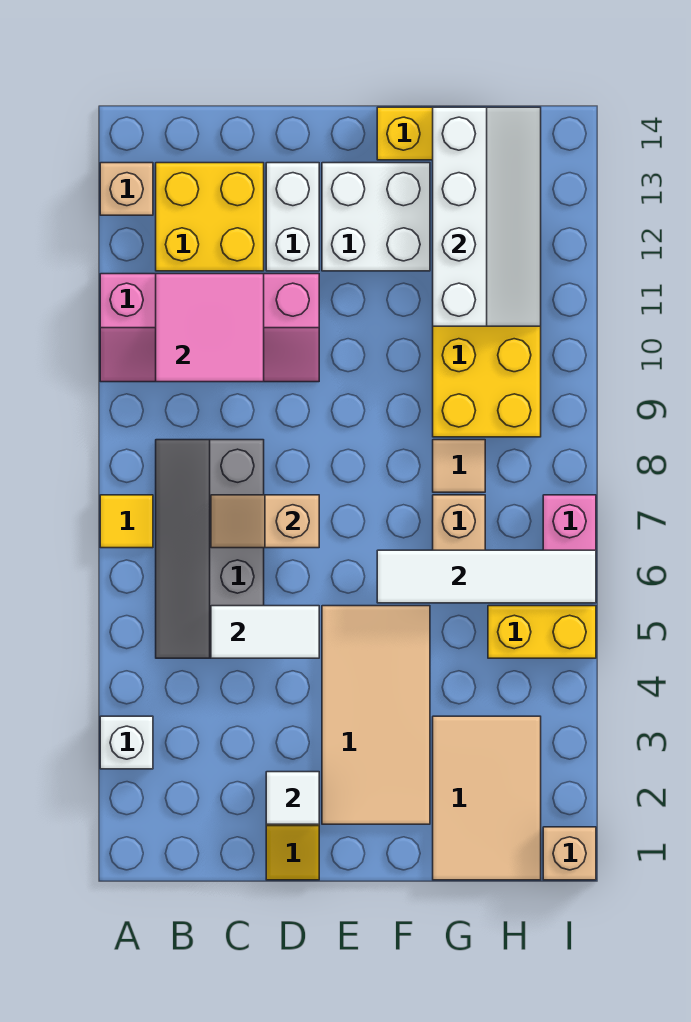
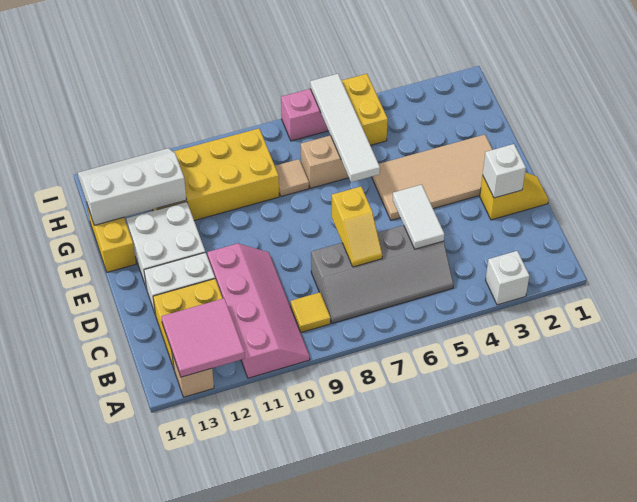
yellow tile A7 level 1 -> yellow tile B9 level 1
pink tile B10:C11 level 2 -> pink tile A12:B13 level 2
tan slope C7:D7 level 2 top D -> yellow slope C7:D7 level 2 top D
white tile D2 level 2 -> white brick D2 level 2
tan tile G1:H3 level 1 -> none
white slope G11:H14 level 2 top G -> white slope G12:H14 level 2 top G
tan brick I1 level 1 -> none

